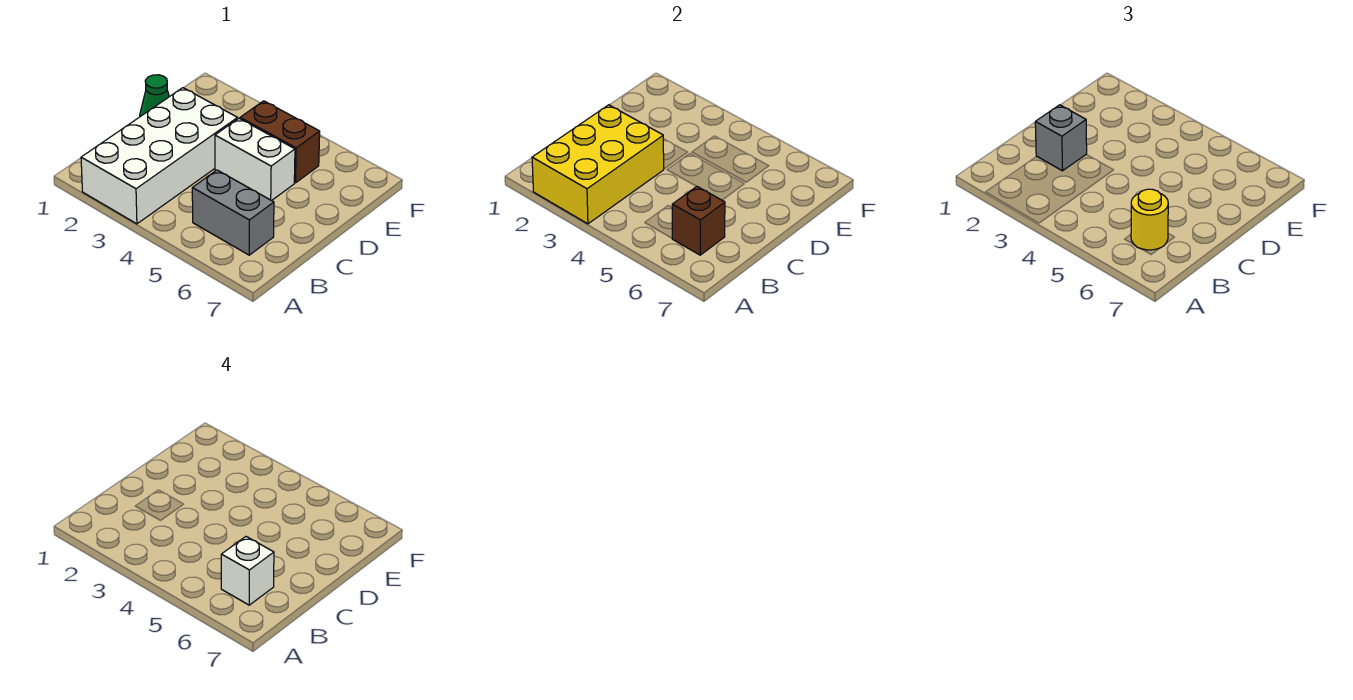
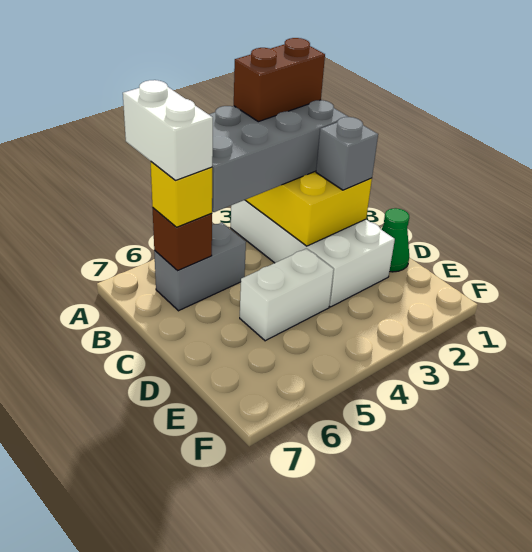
none -> grey brick A2:B5 level 3
yellow round brick B6 level 3 -> yellow brick B6 level 3
white brick B6 level 4 -> white brick A6:B6 level 4
brown brick E4:E5 level 1 -> brown brick A2:A3 level 4

